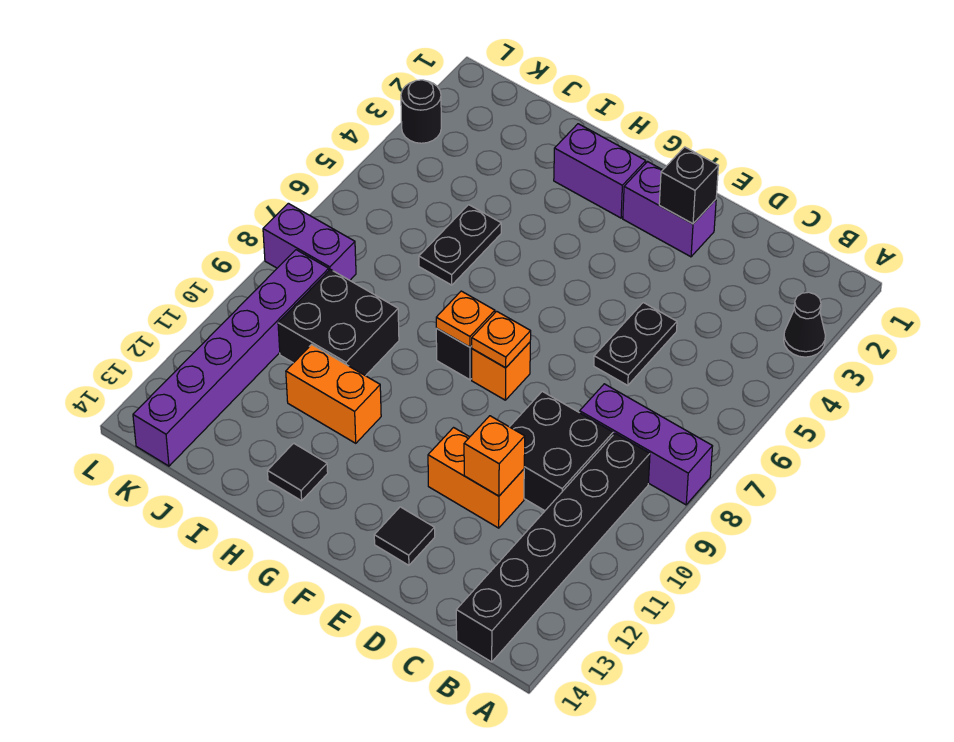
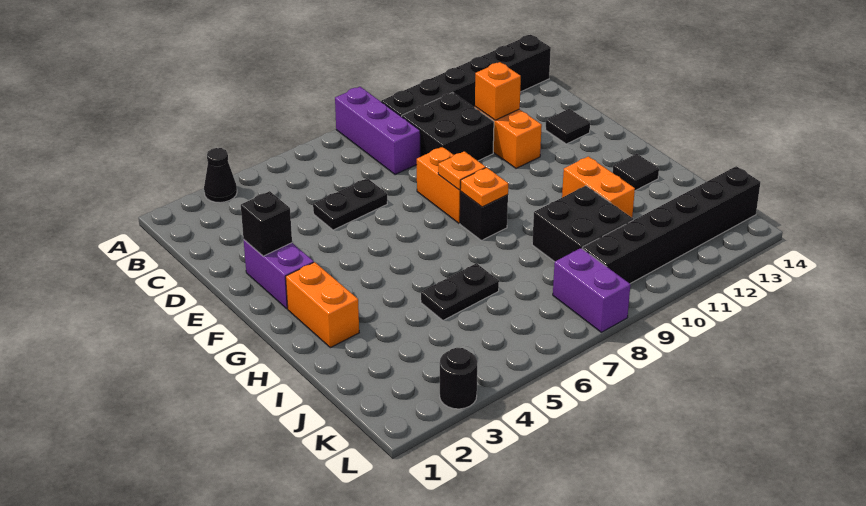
orange brick F8 level 1 -> orange brick E8:F8 level 1
purple brick G2:H2 level 1 -> orange brick G2:H2 level 1
purple brick K9:K14 level 1 -> black brick K9:K14 level 1

